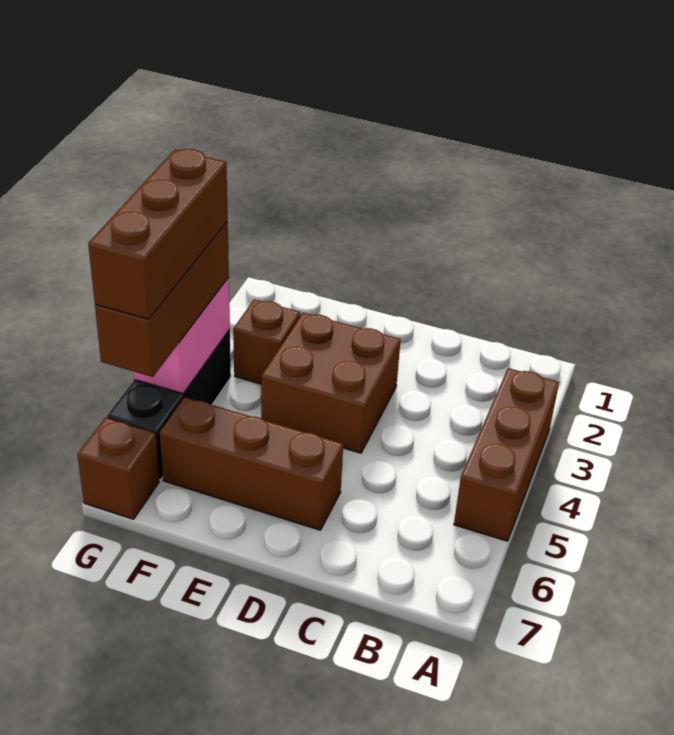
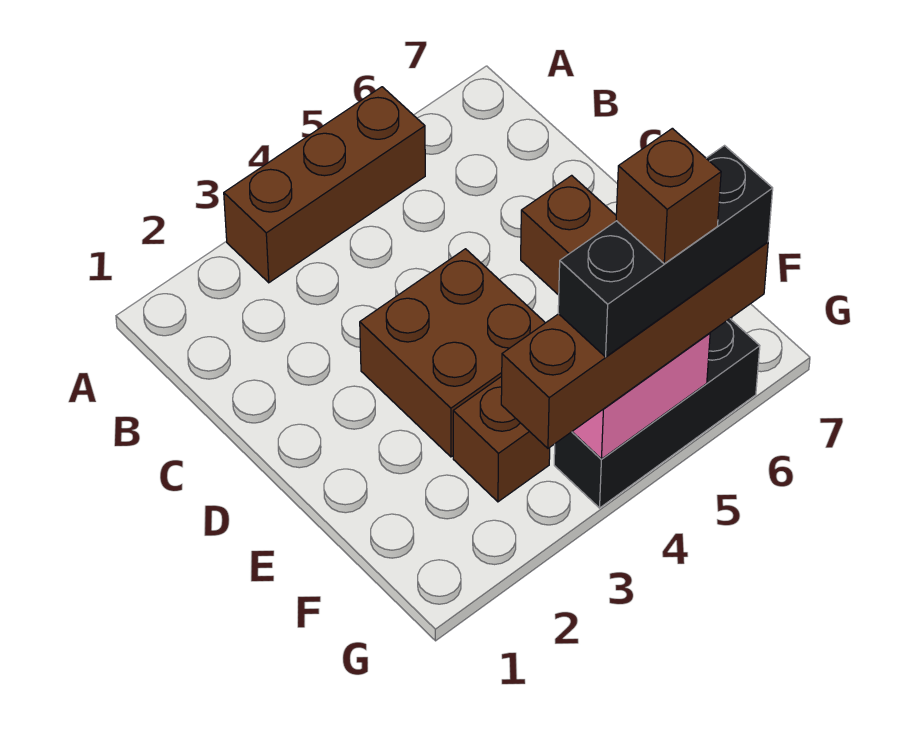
brown brick G4:G6 level 3 -> brown brick G3:G6 level 3
brown brick G4:G6 level 4 -> black brick G4:G6 level 4
brown brick G7 level 1 -> brown brick G5 level 5

